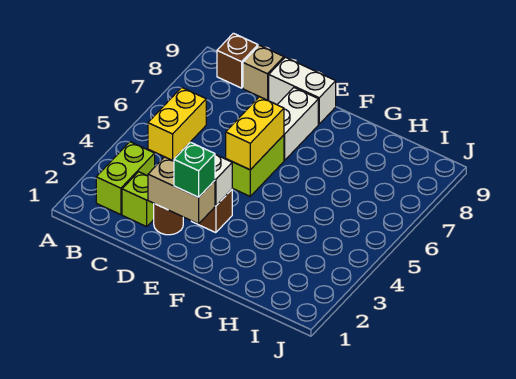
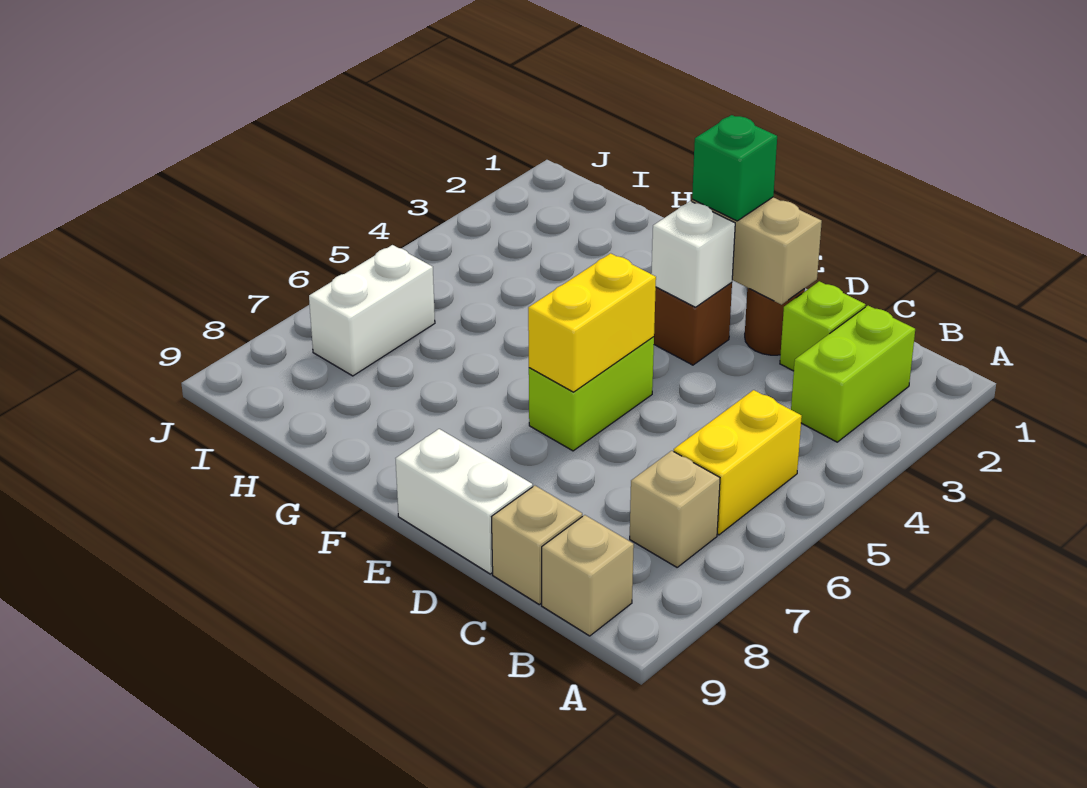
none -> tan brick B7 level 1
brown brick B9 level 1 -> tan brick B9 level 1
white brick E7:E8 level 1 -> white brick I6:I7 level 1

